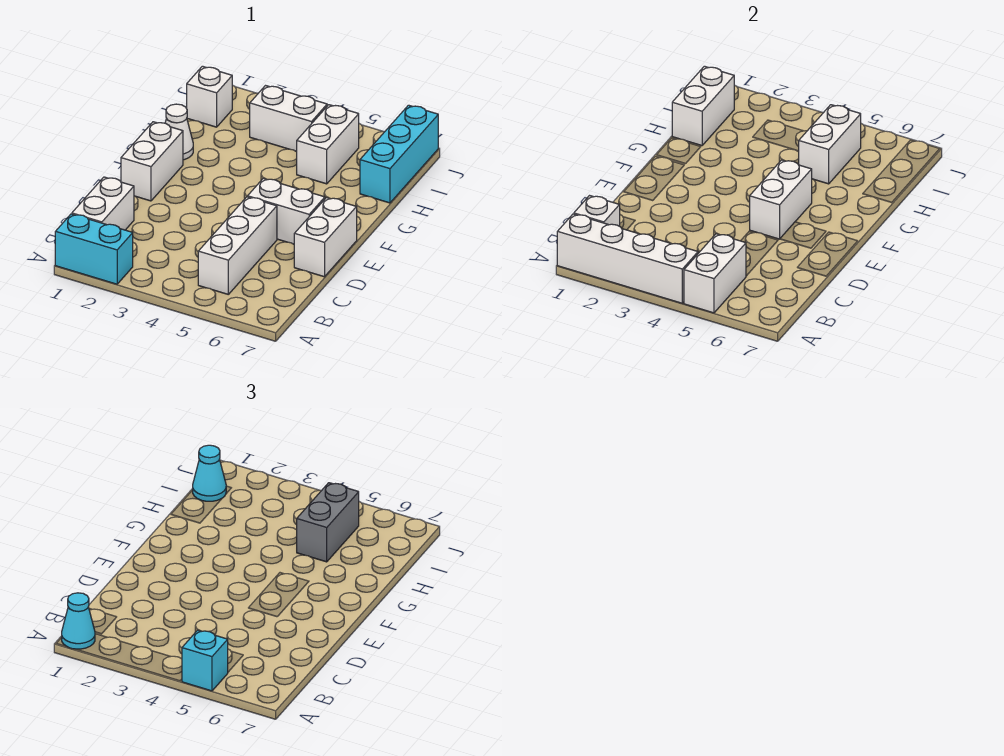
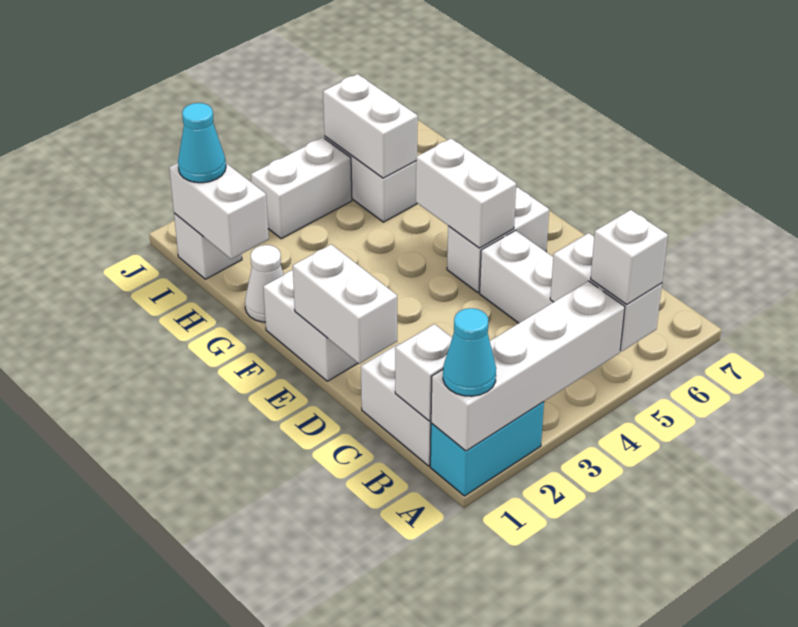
cyan brick A5 level 3 -> white brick A5 level 3
white brick D7:E7 level 1 -> white brick D1:E1 level 2
grey brick H5:I5 level 3 -> none
cyan brick H7:J7 level 1 -> none

